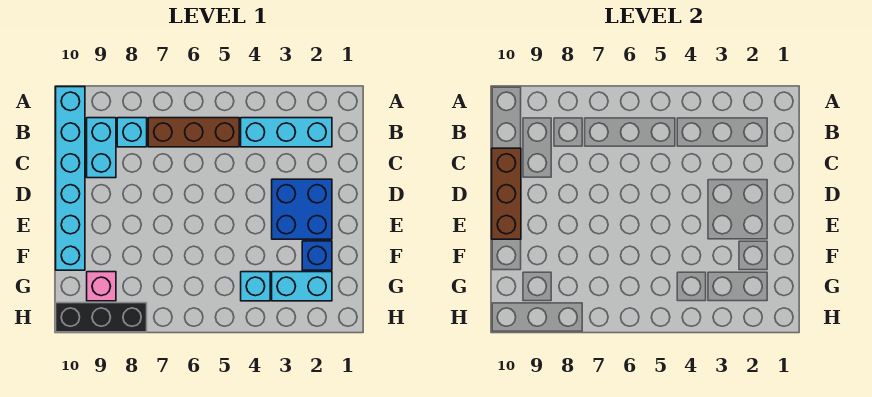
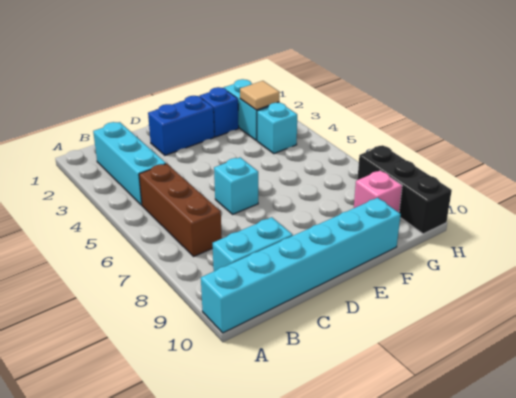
cyan brick B8 level 1 -> cyan brick D6 level 1
brown brick C10:E10 level 2 -> none
blue brick D2:E3 level 1 -> blue brick D2:E2 level 1
none -> tan tile G3 level 2

